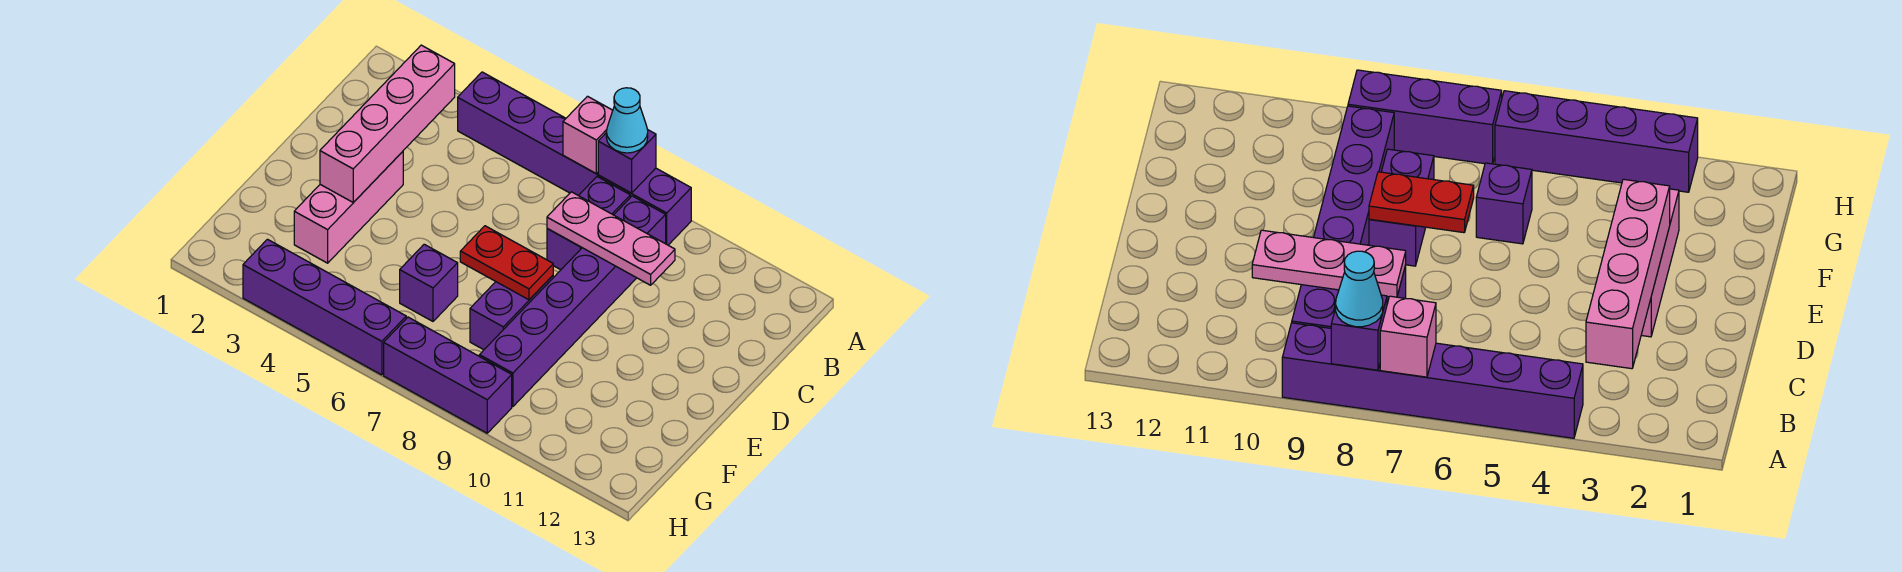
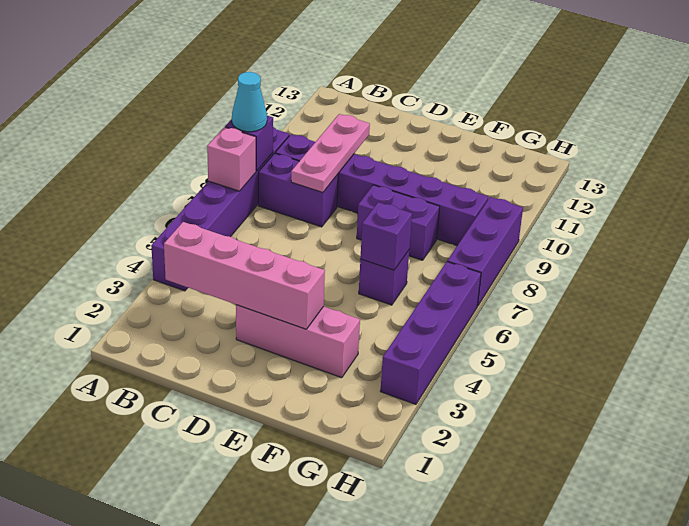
red plate E7:E8 level 2 -> none
none -> purple brick F6 level 2

